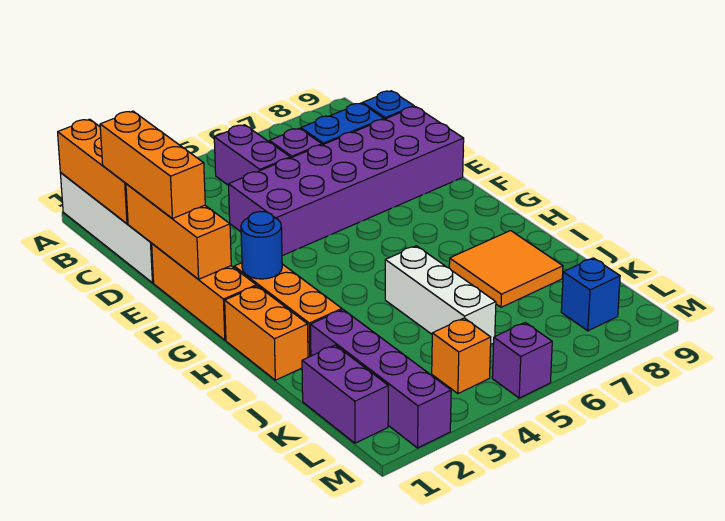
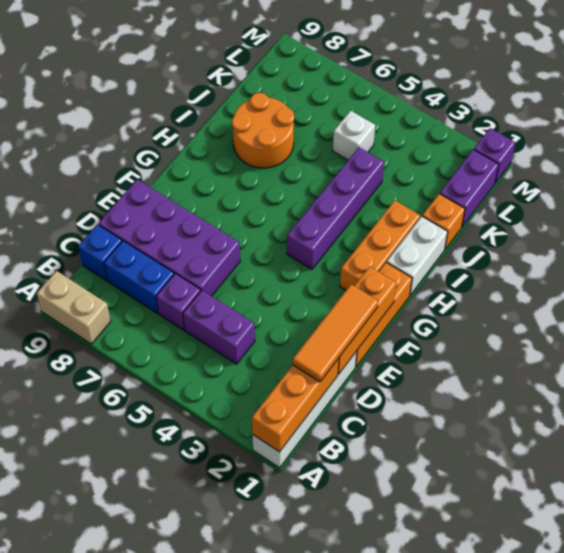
none -> tan brick A8:A9 level 1
purple brick B5:C5 level 1 -> purple brick C4:C5 level 1
orange brick C1:E1 level 3 -> orange tile C1:E1 level 3
purple brick D4:E9 level 1 -> purple brick D6:E9 level 1
blue round brick G2 level 2 -> none
orange brick H1:I1 level 1 -> white brick H1:I1 level 1
white brick I5:K5 level 1 -> white brick K5 level 1
orange tile I7:J8 level 1 -> orange round brick I7:J8 level 1
purple brick J2:M2 level 1 -> purple brick G4:J4 level 1
orange brick L4 level 1 -> orange brick J1 level 1
blue brick L8 level 1 -> none
purple brick M5 level 1 -> purple brick M1 level 1

